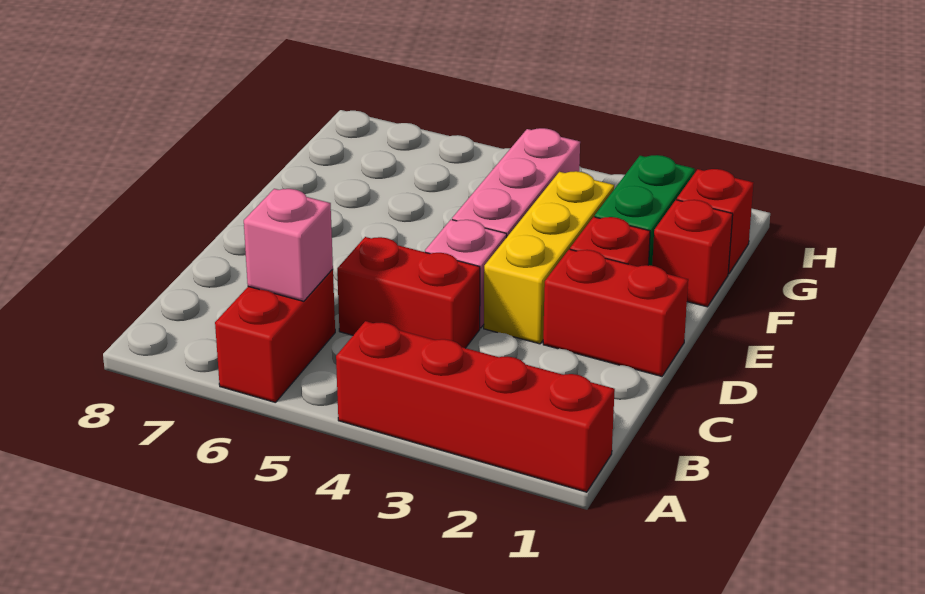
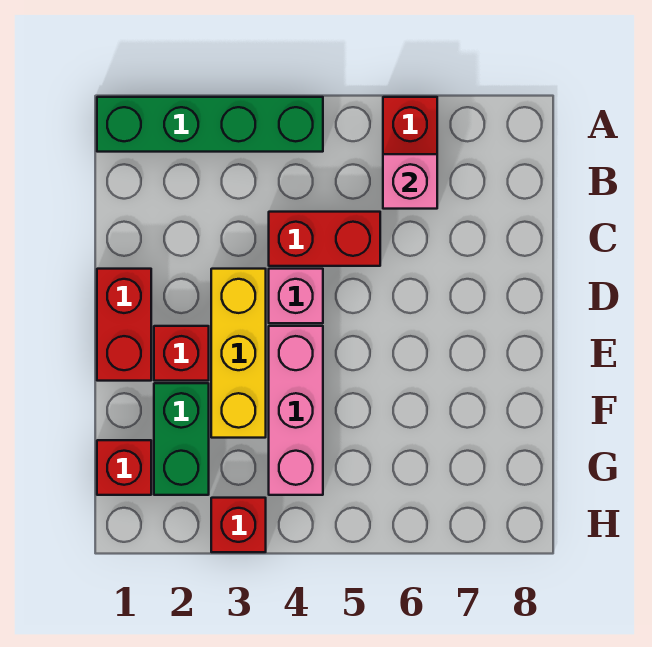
red brick A1:A4 level 1 -> green brick A1:A4 level 1
red brick D1:D2 level 1 -> red brick D1:E1 level 1
red brick F1 level 1 -> red brick H3 level 1

